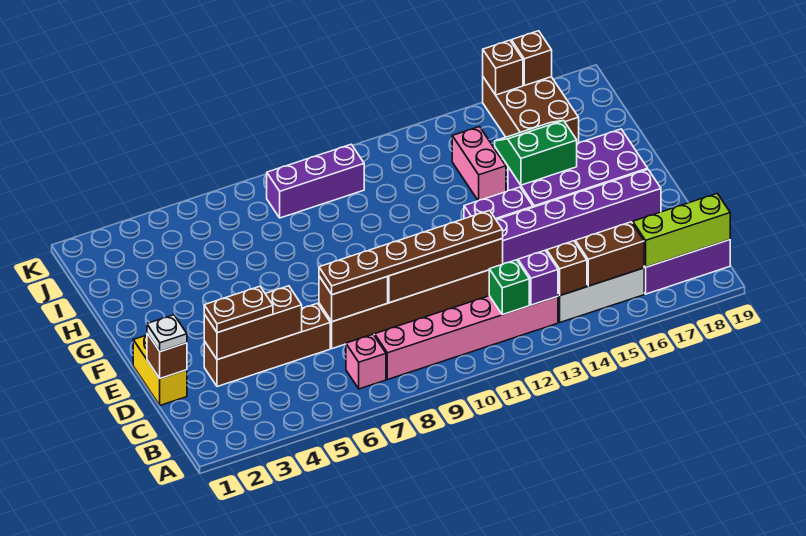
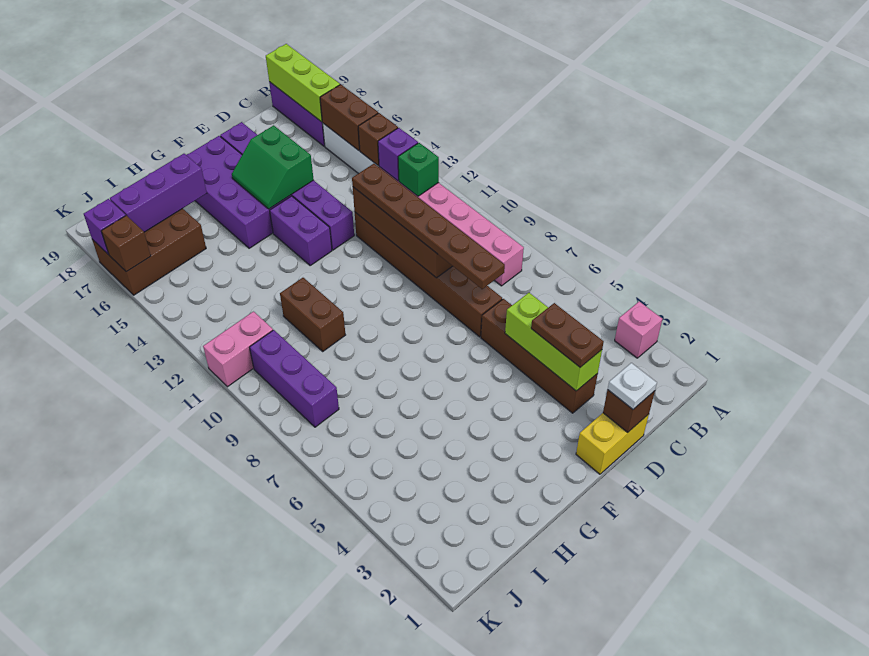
pink brick B7 level 1 -> pink brick A3 level 1
brown brick D3:D5 level 2 -> lime brick D3:D5 level 2
brown brick D7:D8 level 2 -> brown brick H10:H11 level 1
green slope G15:H16 level 2 top G -> green slope E15:F16 level 2 top E
pink brick H14:I14 level 1 -> pink brick J11:K11 level 1
none -> purple brick H17:J17 level 2
brown brick K17 level 2 -> purple brick K17 level 2

